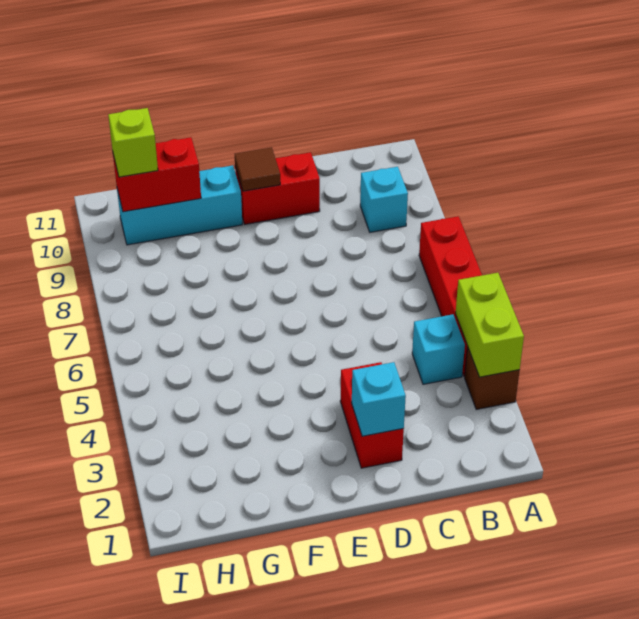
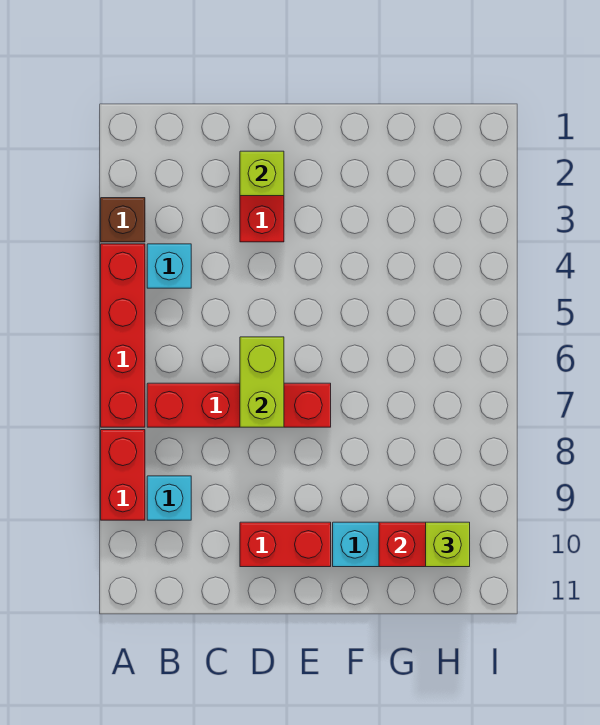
lime brick A3:A4 level 2 -> lime brick D6:D7 level 2
none -> red brick A8:A9 level 1
none -> red brick B7:E7 level 1
cyan brick D2 level 2 -> lime brick D2 level 2
brown tile E10 level 2 -> none

